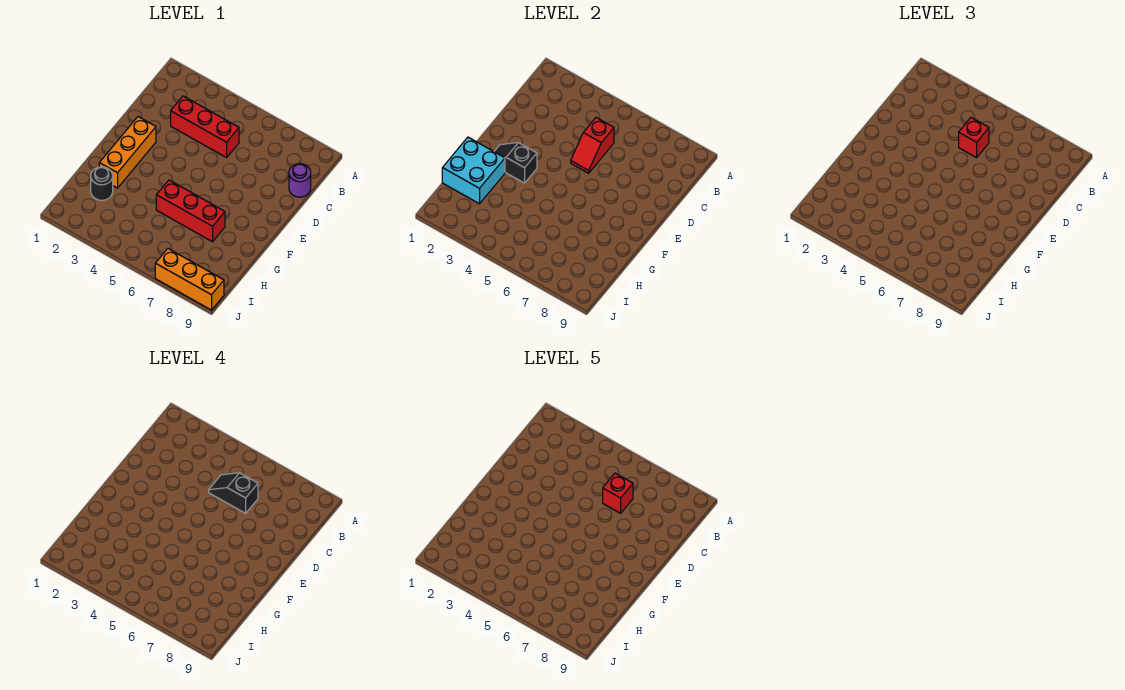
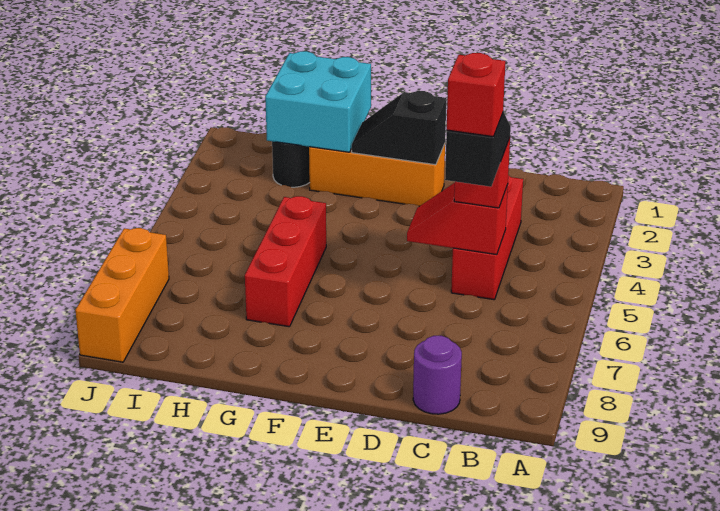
black slope F2:F3 level 2 top 3 -> black slope E2:F2 level 2 top E

